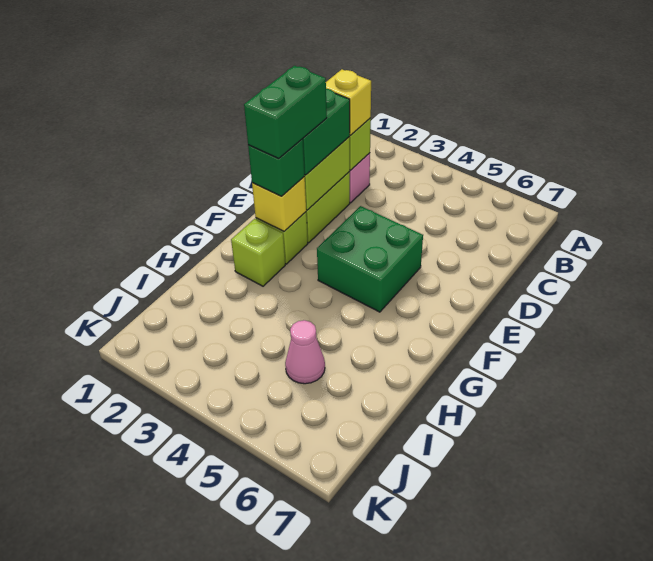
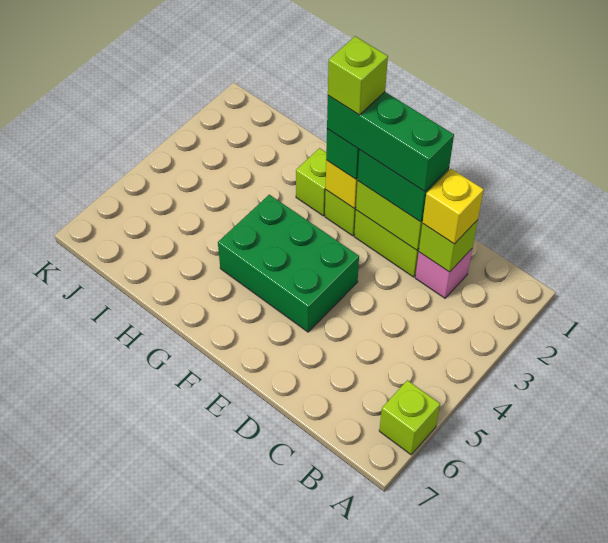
none -> lime brick A6 level 1
green brick E2:F2 level 4 -> green brick D2:F2 level 4
green brick E4:F5 level 1 -> green brick E4:G5 level 1
none -> lime brick F2 level 5
pink cone I5 level 1 -> none

